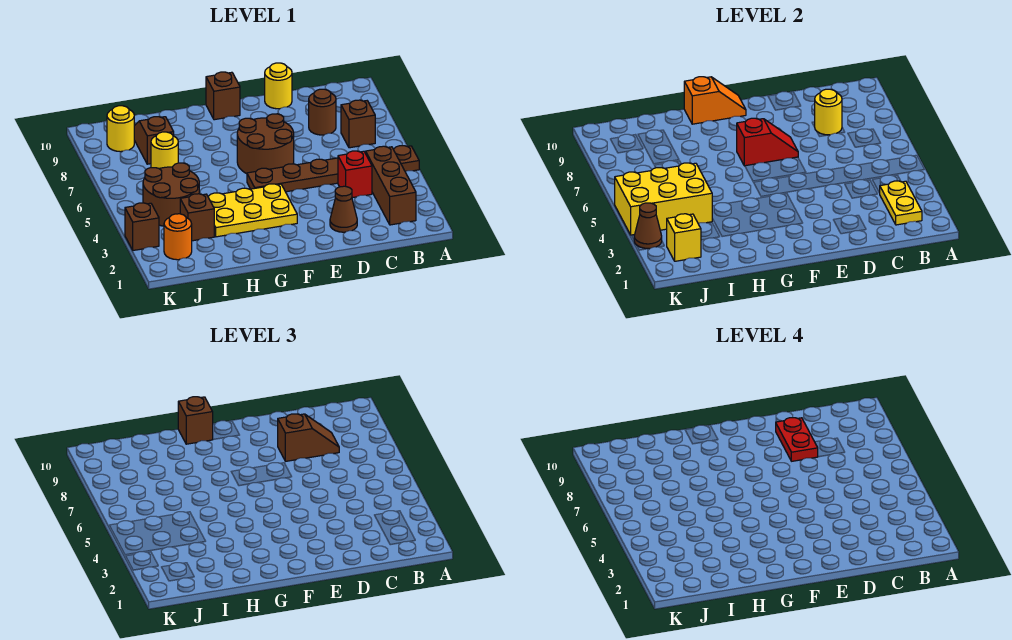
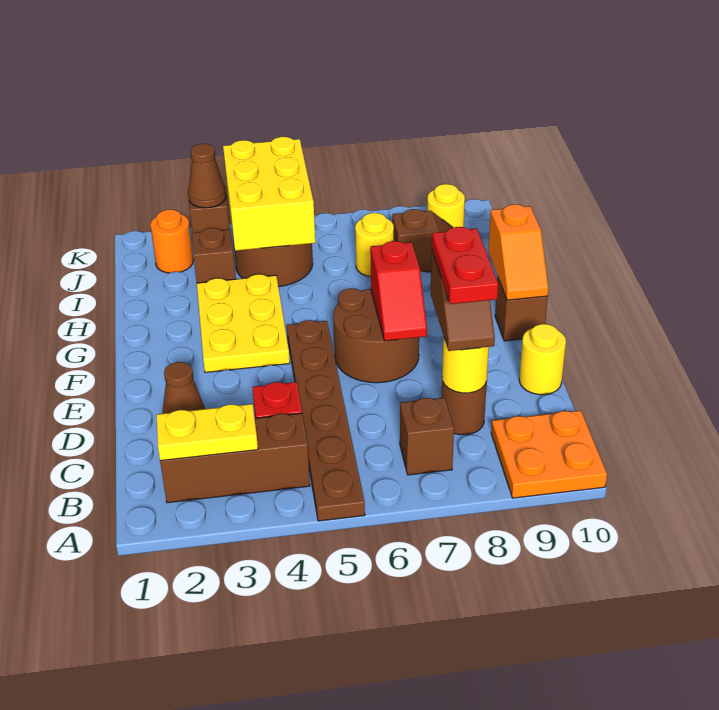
none -> orange plate A9:B10 level 1
red plate D8:D9 level 4 -> red plate C8:D8 level 4
brown brick G10 level 3 -> none
yellow brick J2 level 2 -> none

